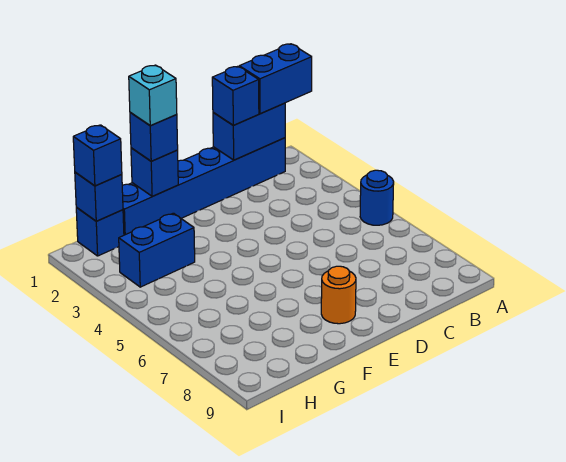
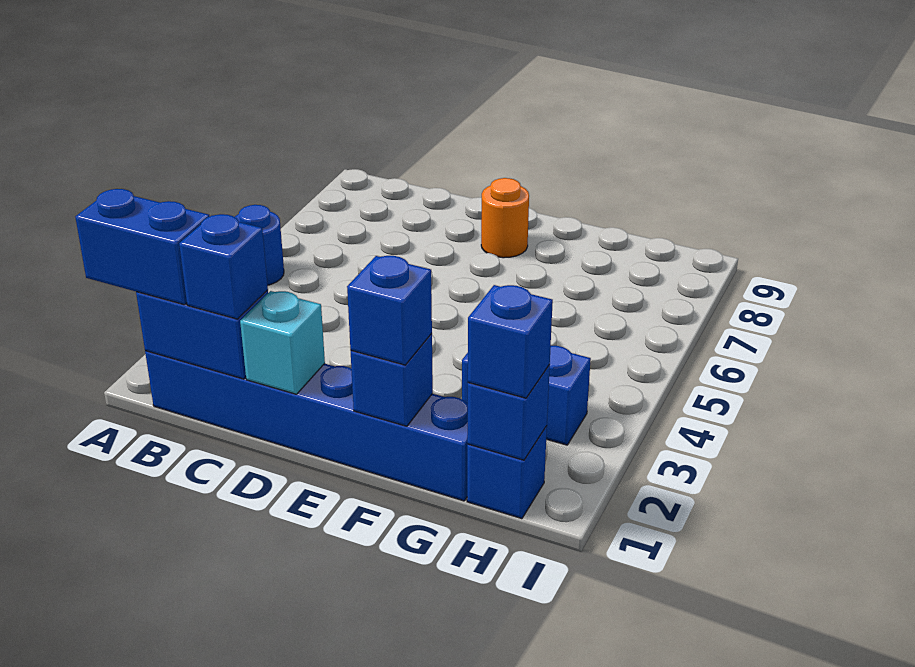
cyan brick F1 level 4 -> cyan brick D1 level 2

